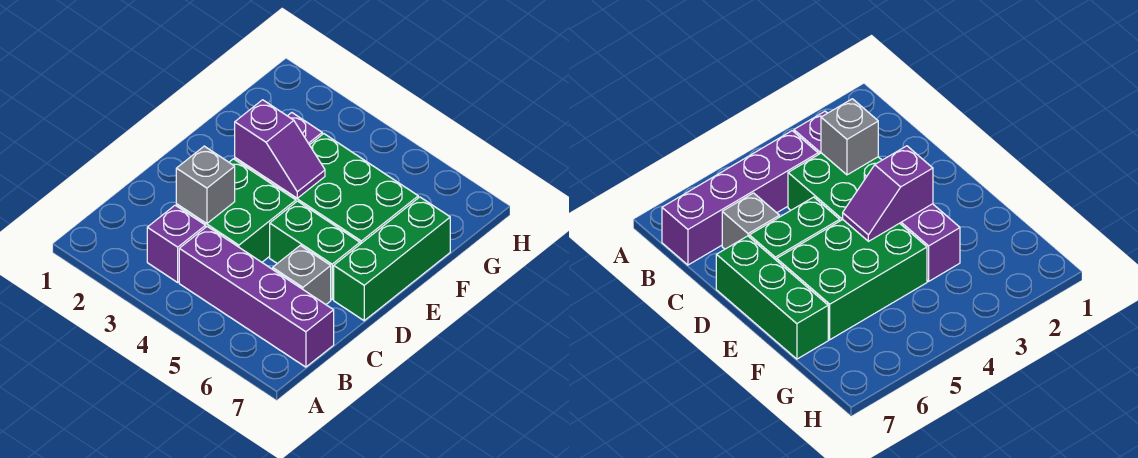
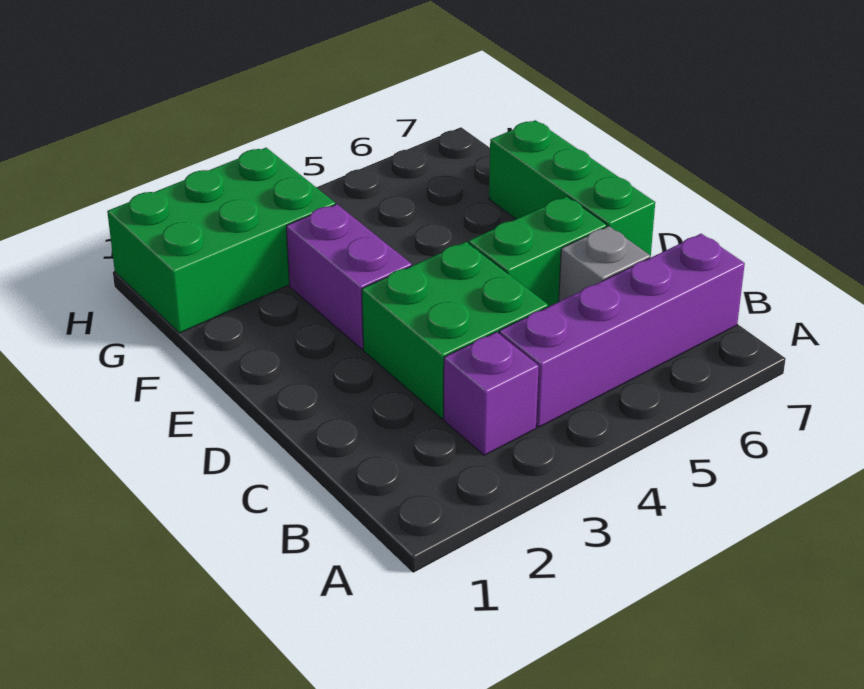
grey brick C3 level 2 -> none
purple slope E3:E4 level 2 top 3 -> none
green brick E4:F6 level 1 -> green brick G1:H3 level 1

